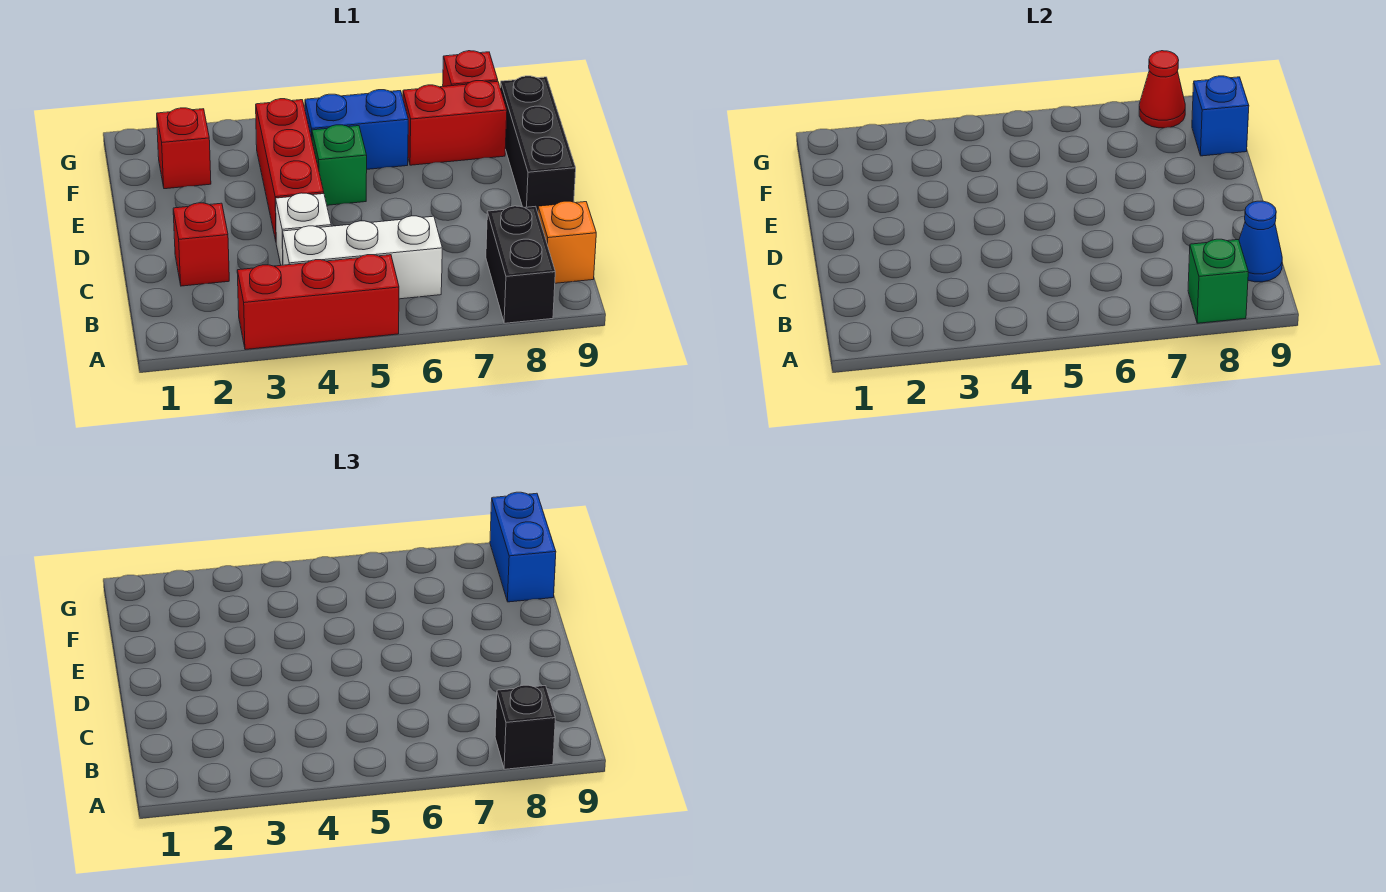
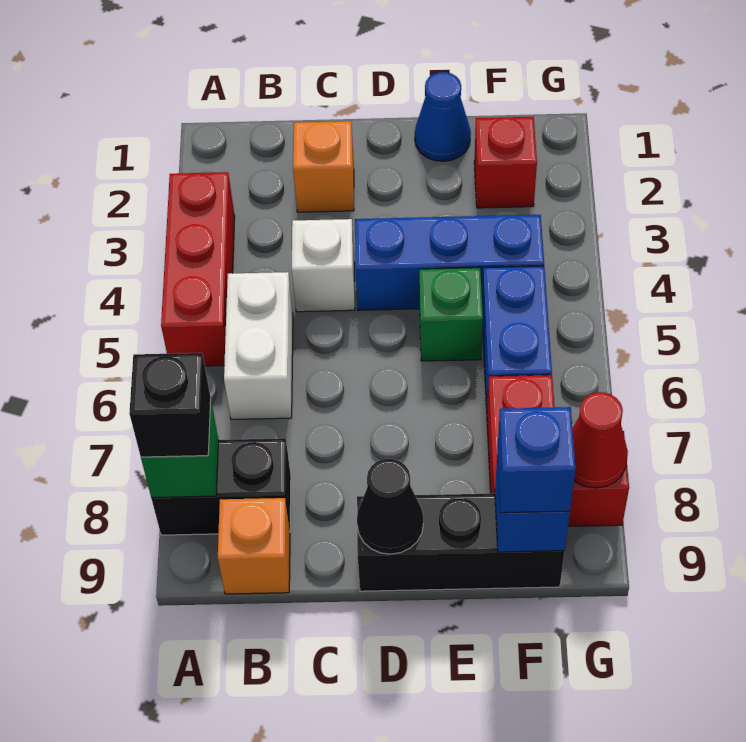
white brick B4:B6 level 1 -> white brick B5:B6 level 1
blue cone B9 level 2 -> blue cone E1 level 1
red brick C2 level 1 -> orange brick C2 level 1
red brick D4:F4 level 1 -> blue brick D4:F4 level 1
none -> black cone D9 level 2
blue brick F9:G9 level 3 -> blue brick F9 level 3

